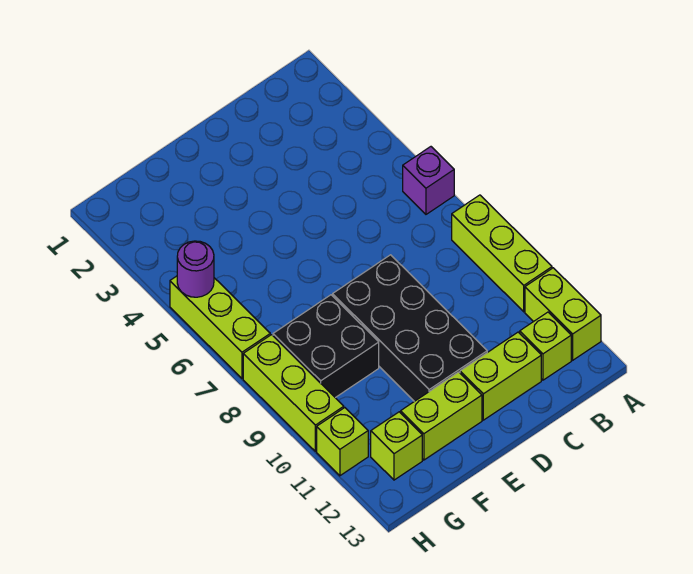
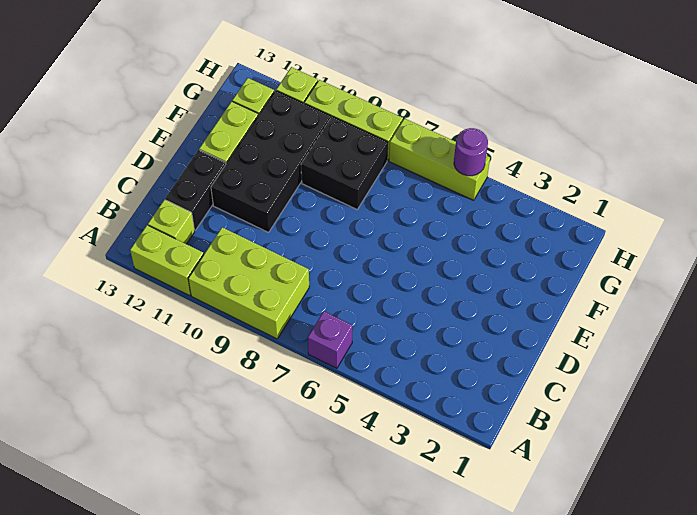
lime brick A8:A10 level 1 -> lime brick A8:B10 level 1
lime brick C12:D12 level 1 -> black brick C12:D12 level 1
black brick D8:E11 level 1 -> black brick D10:G11 level 1

